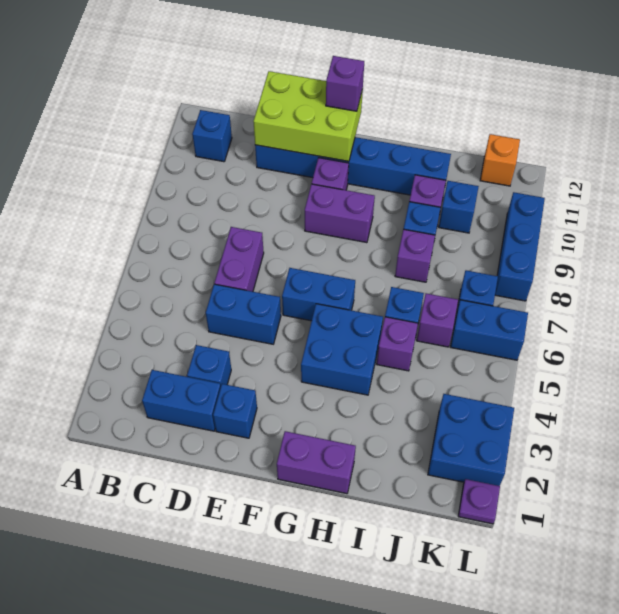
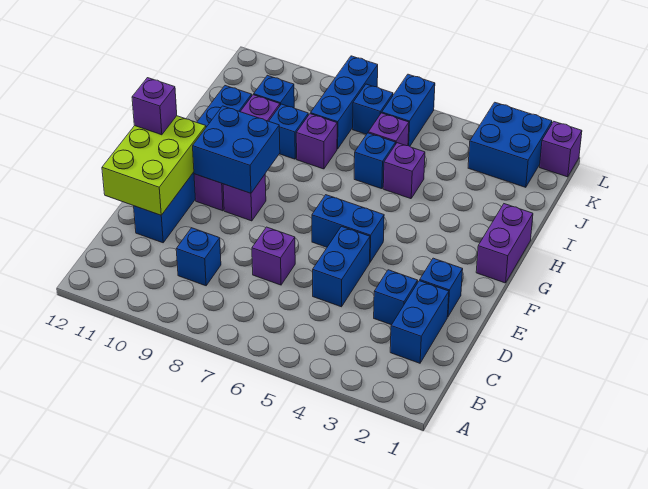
blue brick B11 level 1 -> blue brick C9 level 1
purple brick D6:D7 level 1 -> purple brick D7 level 1
blue brick F6:G6 level 1 -> blue brick F5:F6 level 1
purple brick F9:G9 level 1 -> purple brick F9 level 1
blue brick G4:H5 level 1 -> blue brick F9:G10 level 2
orange brick K12 level 1 -> none
purple plate L1 level 1 -> purple brick L1 level 1
blue brick L8:L10 level 1 -> blue brick J8:L8 level 1

